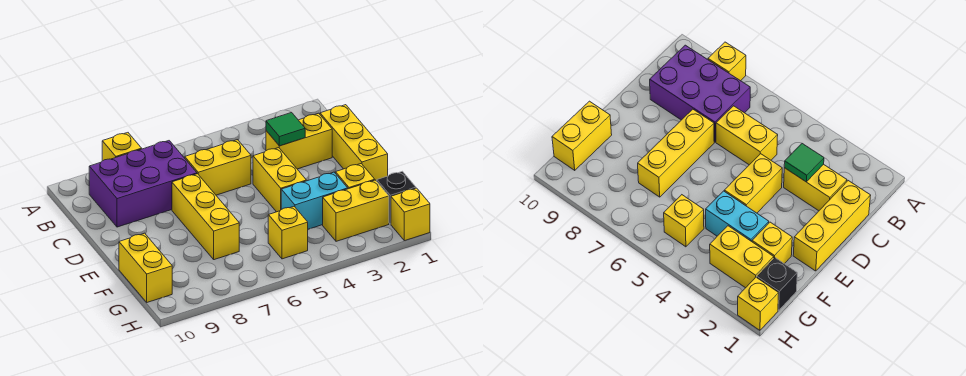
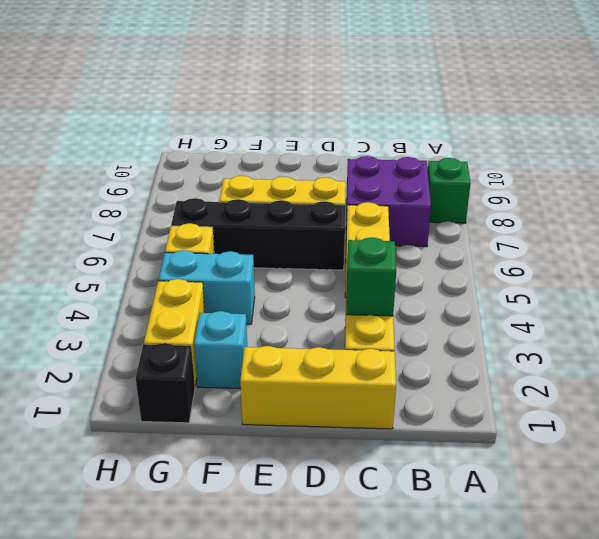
yellow brick A8 level 1 -> green brick A8 level 1
purple brick B7:C9 level 1 -> purple brick B7:C8 level 1
green tile C3 level 2 -> green brick C3 level 2
yellow brick D4:E4 level 1 -> none
none -> black brick D6:G6 level 1
yellow brick F2 level 1 -> cyan brick F2 level 1
cyan brick F3:F4 level 1 -> cyan brick F4:G4 level 1
yellow brick F10:G10 level 1 -> none
yellow brick H1 level 1 -> none

